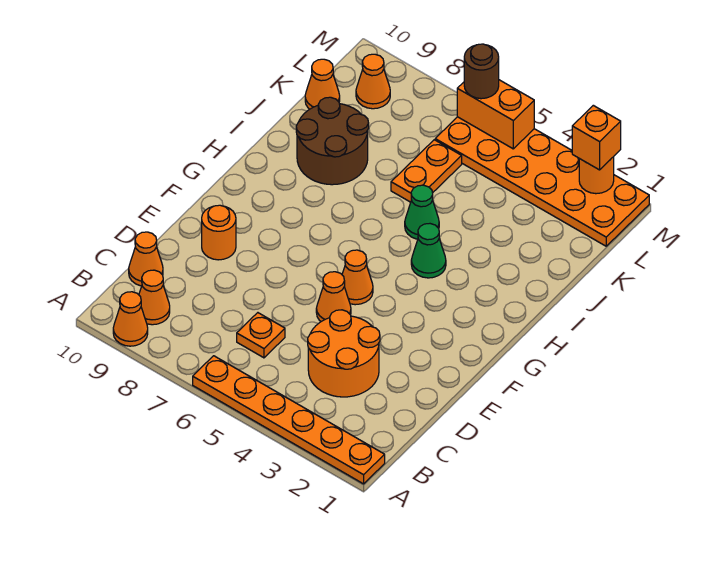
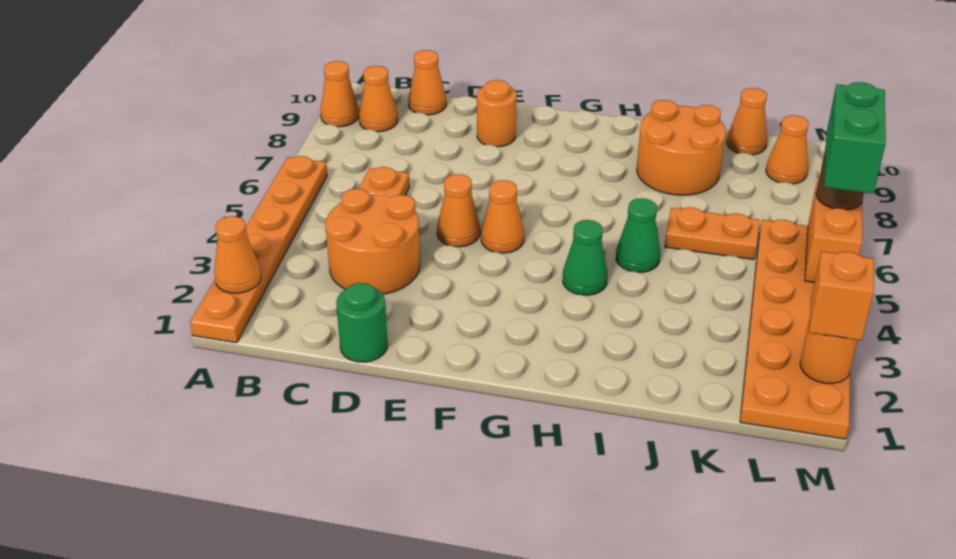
none -> orange cone A2 level 2
none -> green round brick D1 level 1
brown round brick I8:J9 level 1 -> orange round brick I8:J9 level 1
none -> green brick M5:M6 level 4

